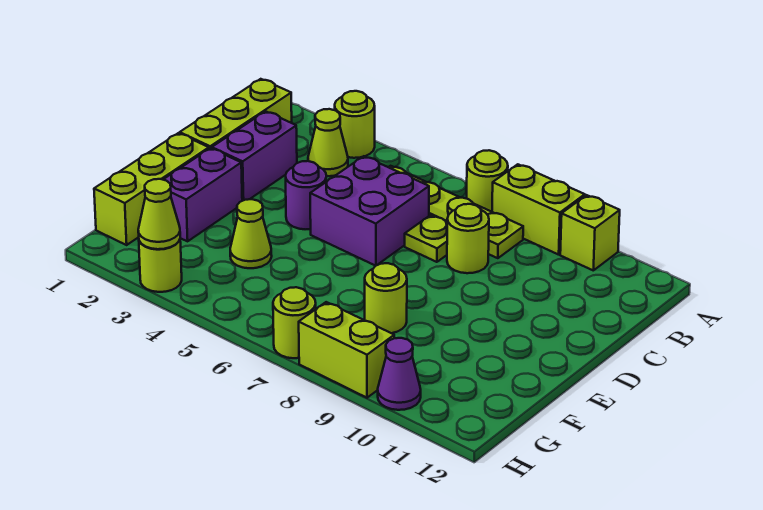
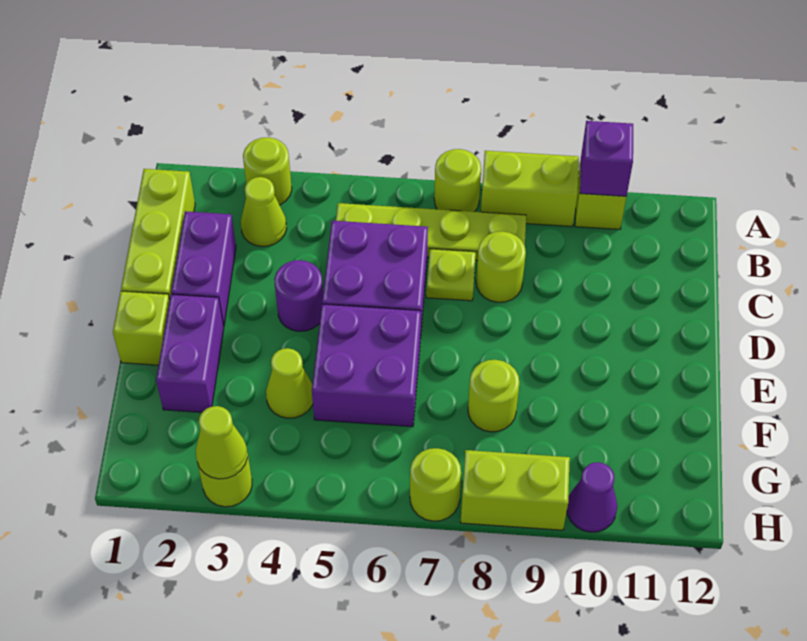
none -> purple brick A10 level 2
lime brick E1:G1 level 1 -> lime brick E1 level 1
none -> purple brick E5:F6 level 1

